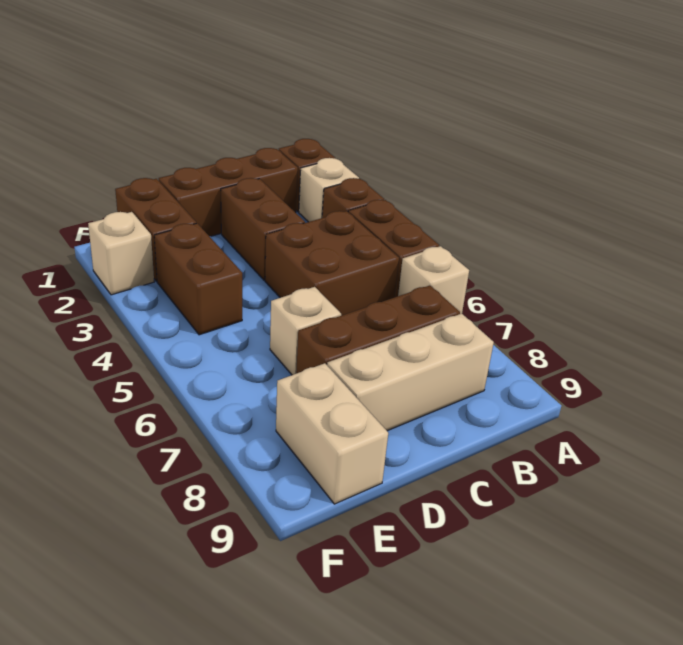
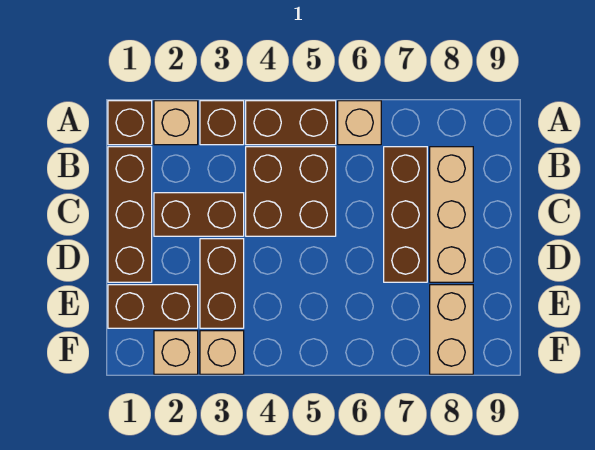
tan brick D6 level 1 -> tan brick F3 level 1
brown brick E3:E4 level 1 -> brown brick D3:E3 level 1
tan brick E8:E9 level 1 -> tan brick E8:F8 level 1

